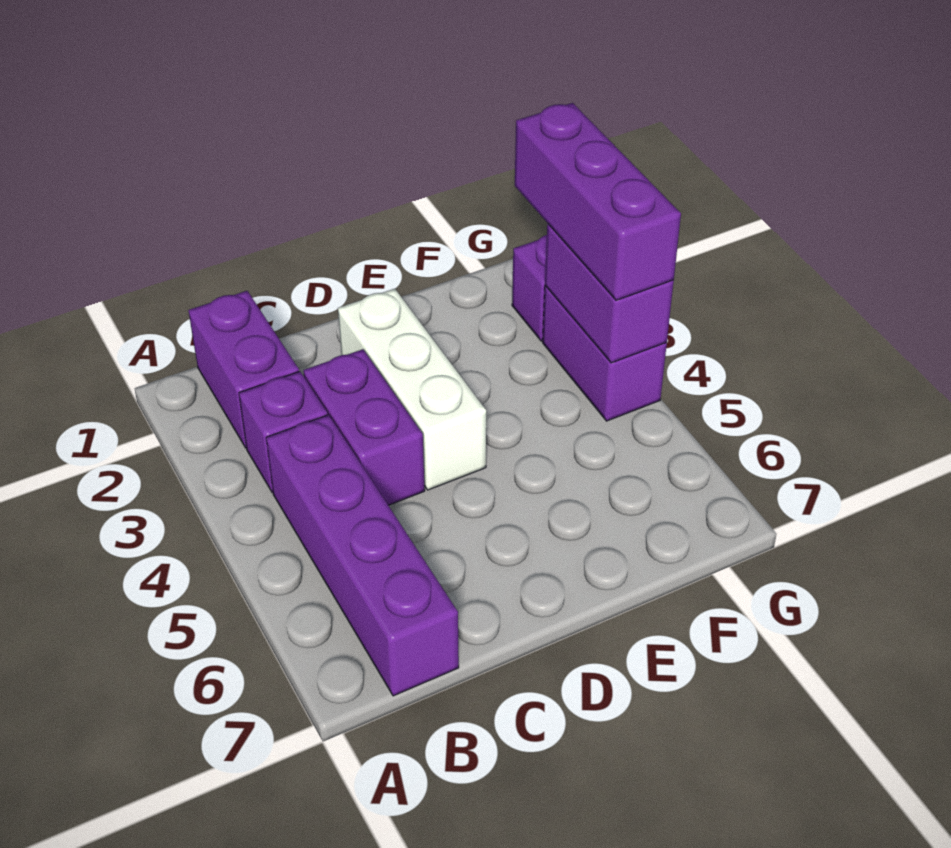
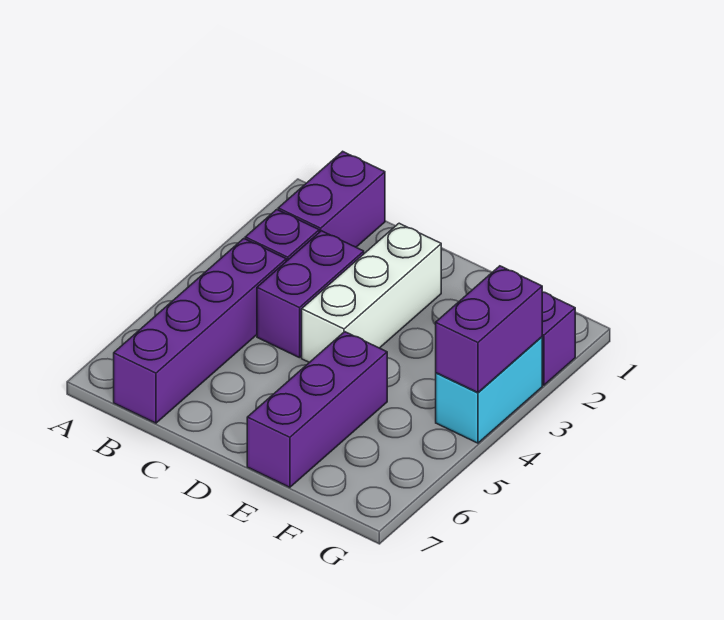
purple brick G2:G4 level 3 -> purple brick E5:E7 level 1
purple brick G3:G4 level 1 -> cyan brick G3:G4 level 1

